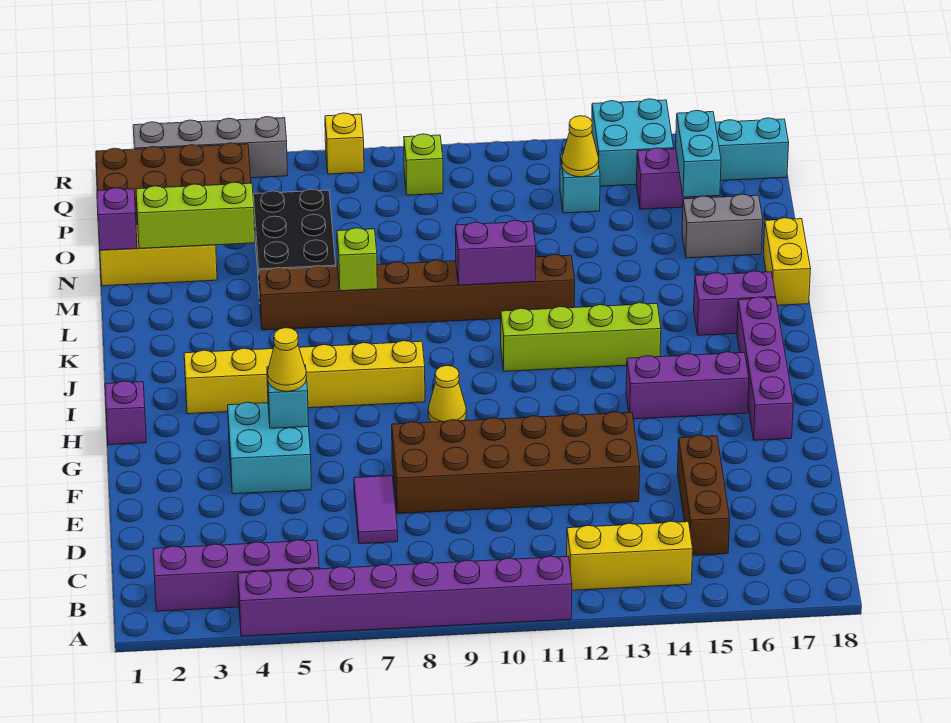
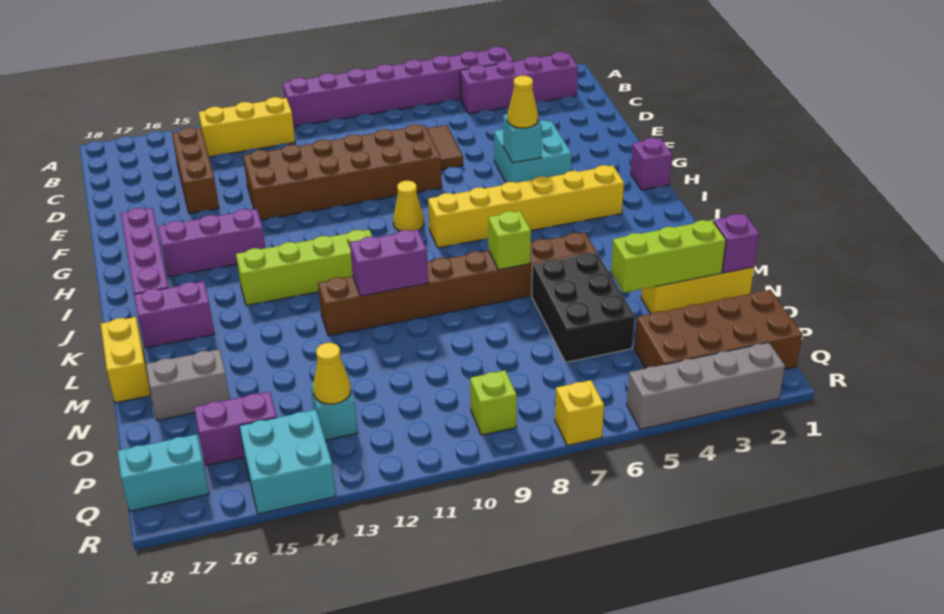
purple tile D7:E7 level 1 -> brown tile D7:E7 level 1
cyan brick O16:P16 level 2 -> none

